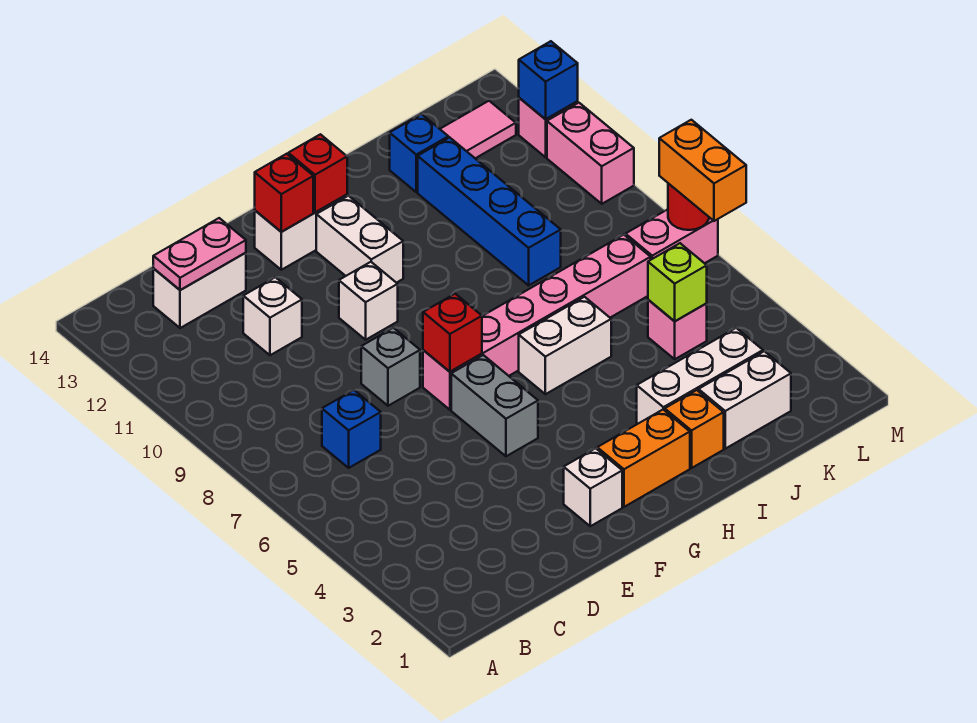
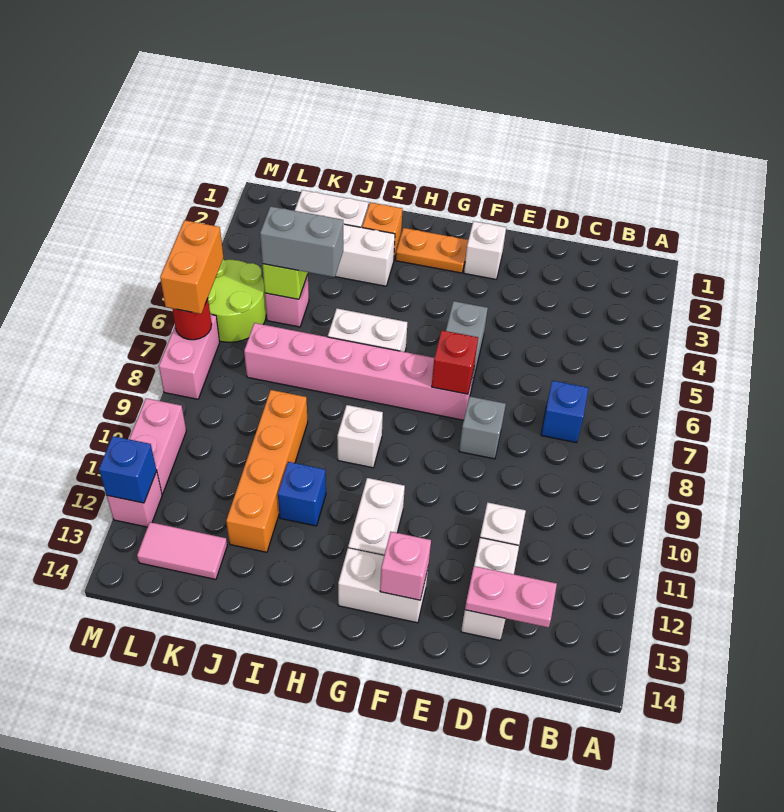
white brick C13:D13 level 1 -> white brick D12:D13 level 1
white brick F10 level 1 -> white brick H9 level 1
red brick F13 level 2 -> pink brick F13 level 2
orange brick G2:H2 level 1 -> orange plate G2:H2 level 1
red brick G13 level 2 -> none
none -> grey brick J5:K5 level 3
blue brick J9:J12 level 1 -> orange brick J9:J12 level 1
blue brick J13 level 1 -> blue brick I11 level 1
none -> lime round brick L5:M6 level 1
pink brick L7:M7 level 1 -> pink brick M7:M8 level 1

